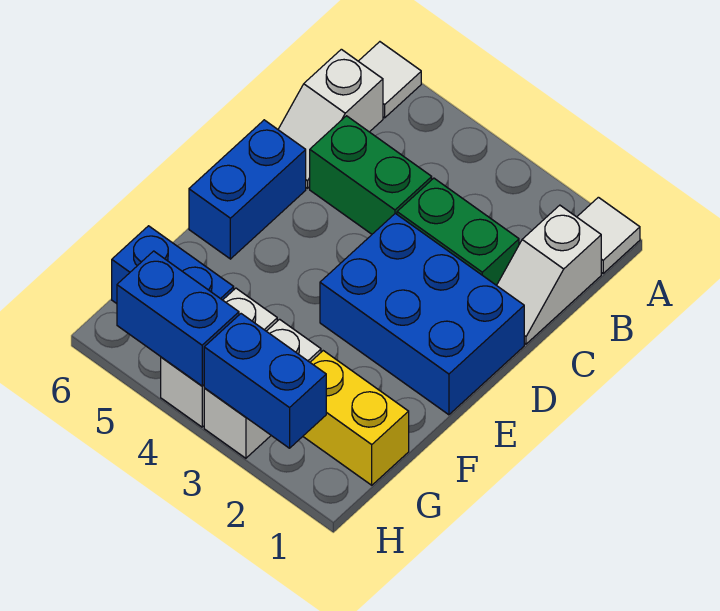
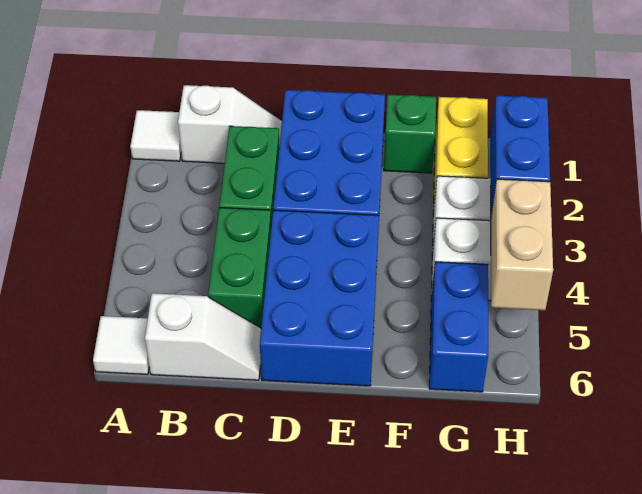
blue brick D6:E6 level 1 -> blue brick D4:E6 level 1
none -> green brick F1 level 1
blue brick H4:H5 level 2 -> tan brick H4:H5 level 2

